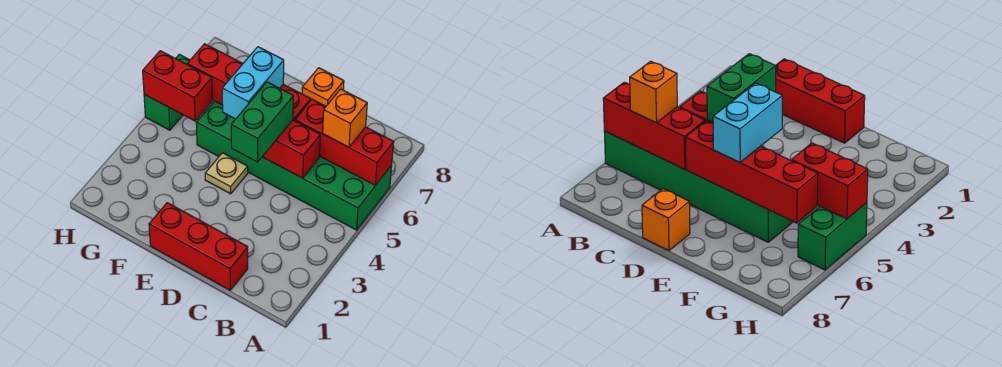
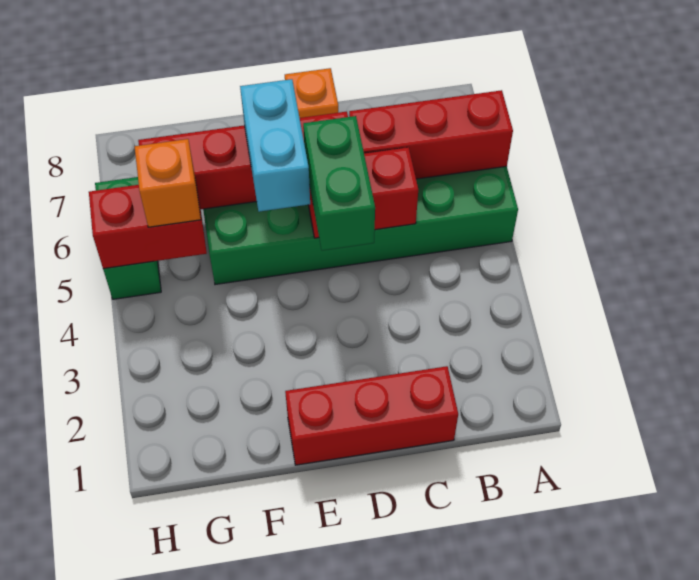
orange brick B6 level 3 -> orange brick G5 level 3
tan plate E4 level 1 -> none

